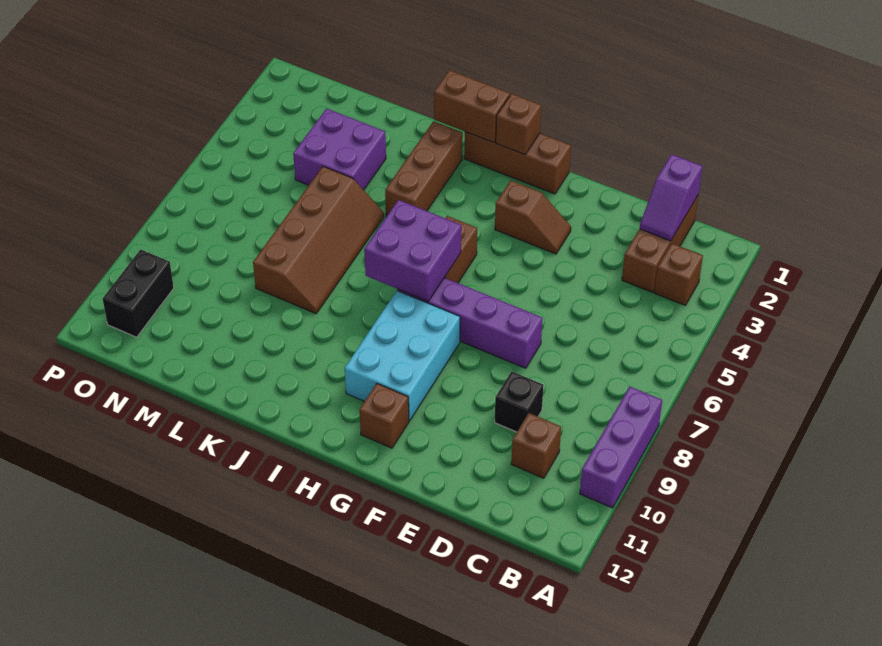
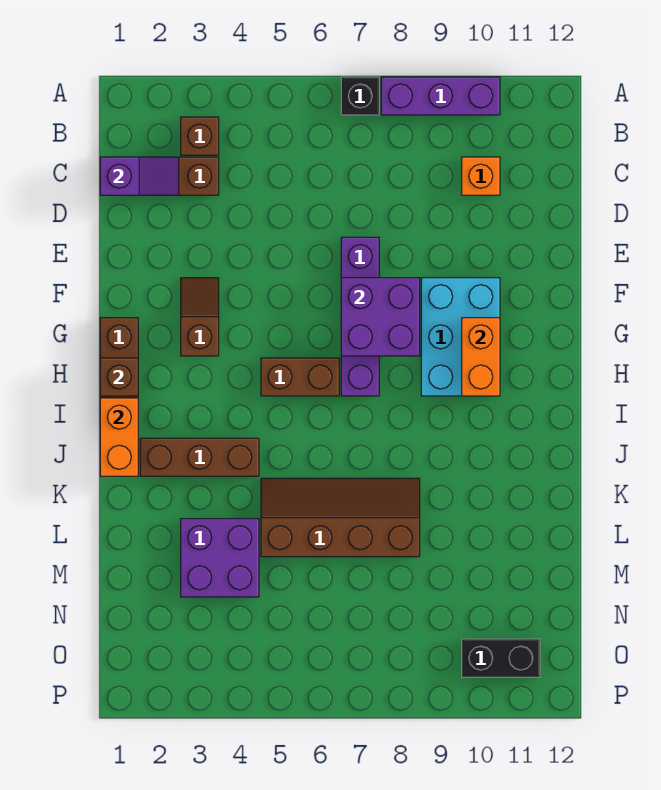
brown brick C10 level 1 -> orange brick C10 level 1
black brick D9 level 1 -> black brick A7 level 1
cyan brick G8:H10 level 1 -> cyan brick F9:H10 level 1
none -> orange brick G10:H10 level 2
brown brick G11 level 1 -> none
purple brick H6:I7 level 2 -> purple brick F7:G8 level 2
brown brick I1:J1 level 2 -> orange brick I1:J1 level 2

